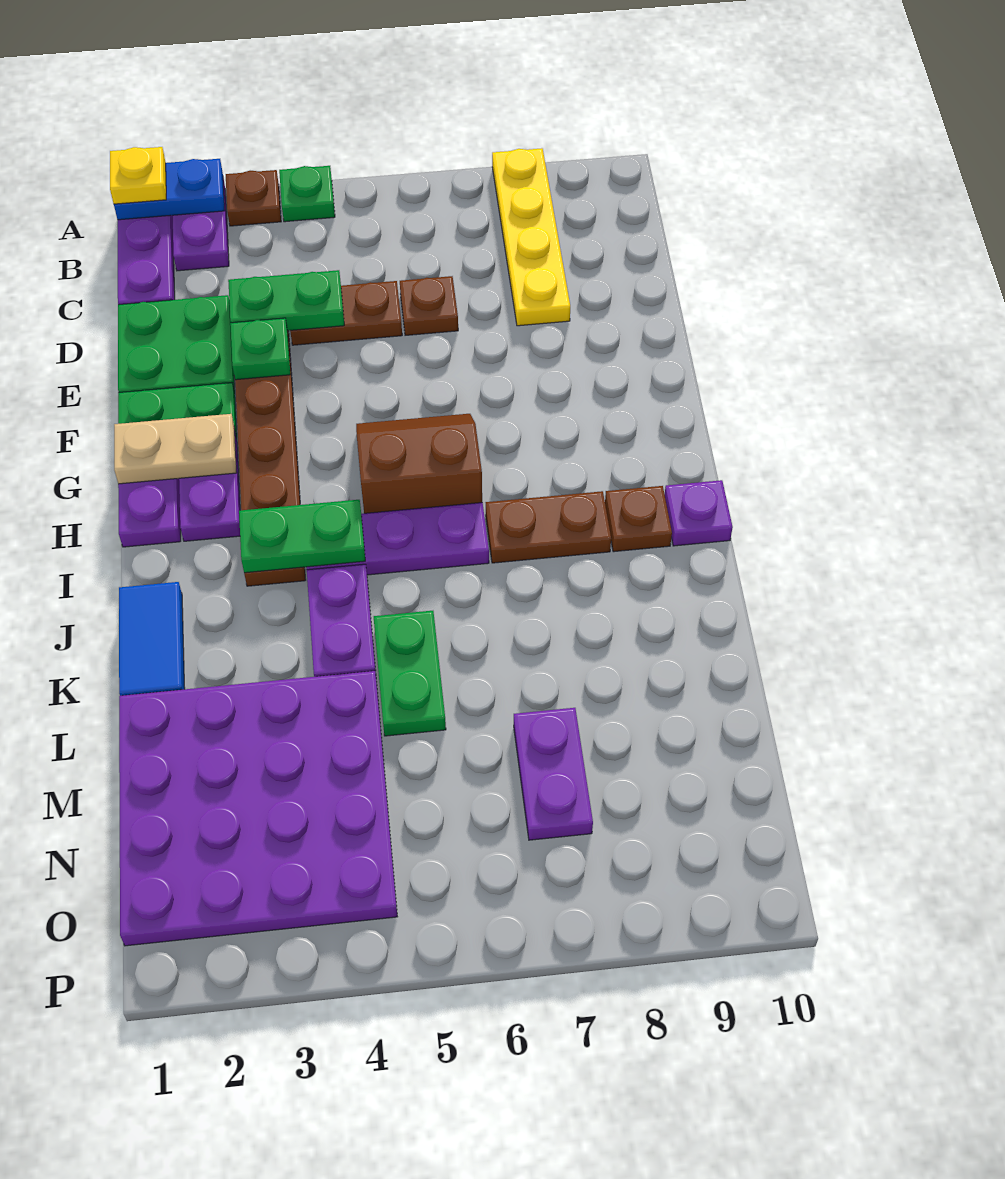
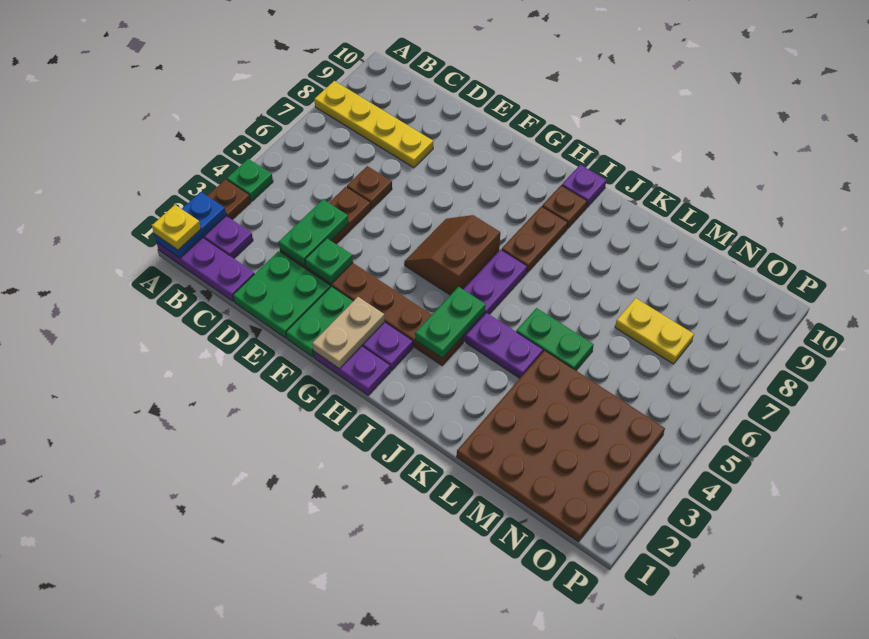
blue tile J1:K1 level 1 -> none
purple plate L1:O4 level 1 -> brown plate L1:O4 level 1
purple plate M7:N7 level 1 -> yellow plate M7:N7 level 1

